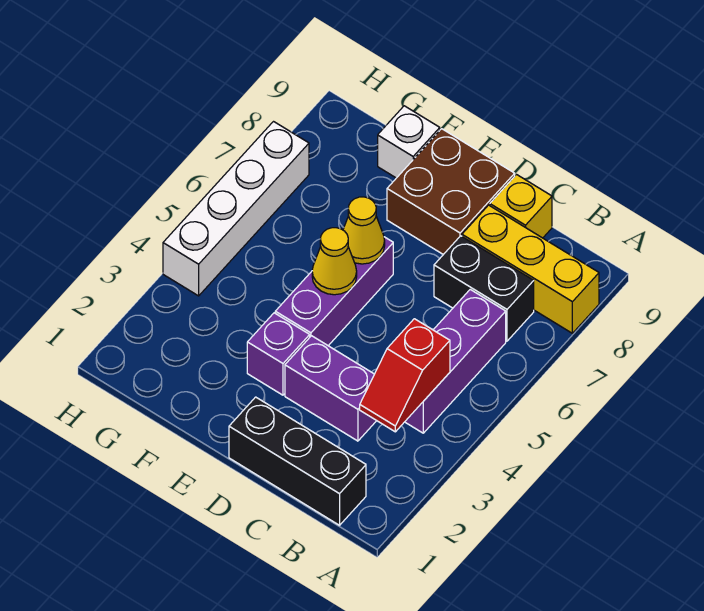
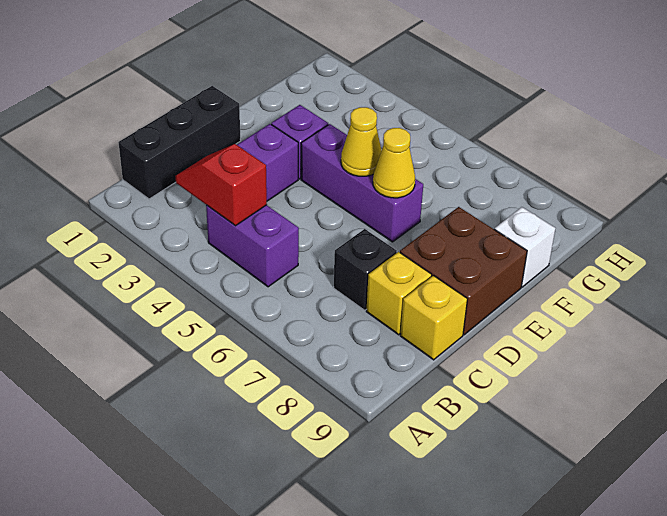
yellow brick A8:C8 level 1 -> yellow brick C8 level 1
purple brick B4:B6 level 1 -> purple brick B4:B5 level 1
black brick B7:C7 level 1 -> black brick C7 level 1
white brick H4:H7 level 1 -> none

